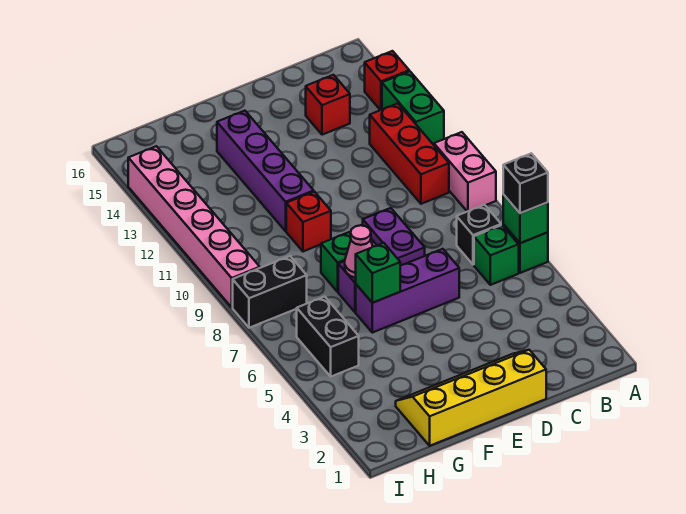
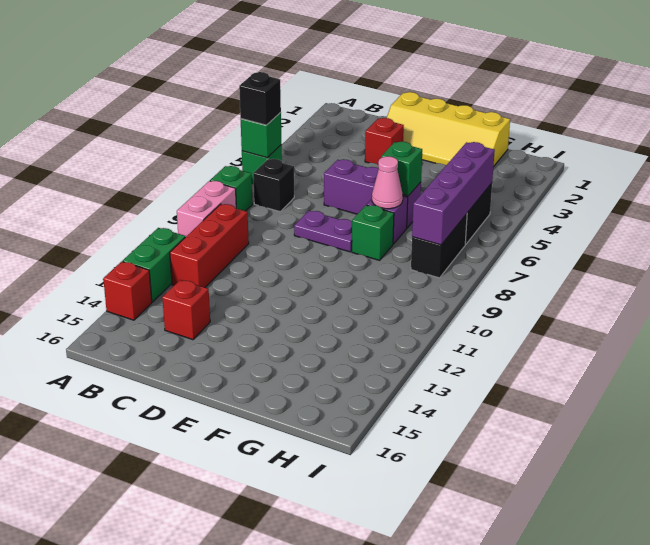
green brick B6 level 1 -> green brick A8 level 1
purple plate D8:D9 level 1 -> purple plate D8:E8 level 1
red brick F10 level 1 -> red brick D3 level 1
purple brick F11:F14 level 1 -> purple brick H5:H8 level 2
black brick H8:I8 level 1 -> black brick H7:H8 level 1
pink brick I9:I14 level 1 -> none

